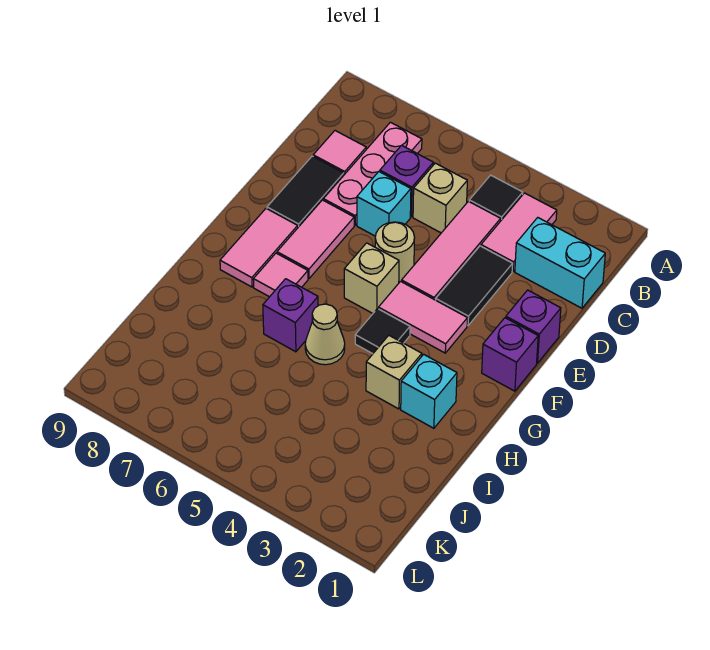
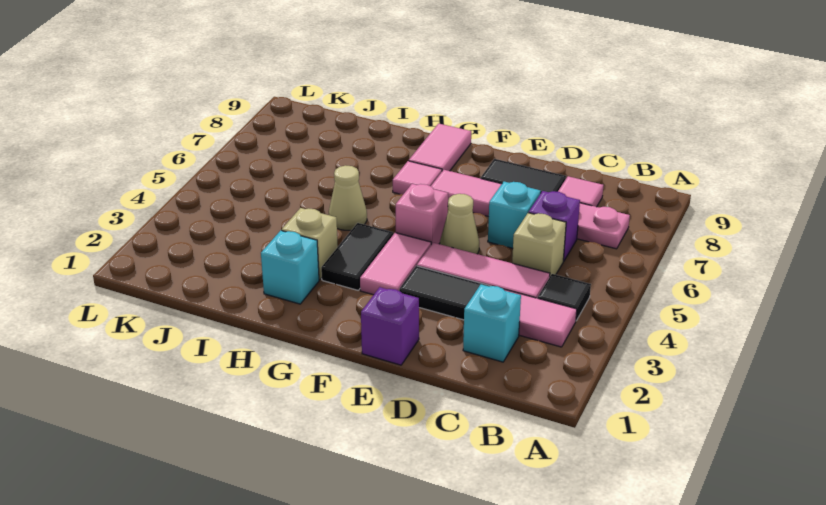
cyan brick C1:C2 level 1 -> cyan brick C2 level 1
tan round brick E5 level 1 -> tan cone E5 level 1
purple brick F1 level 1 -> none
tan brick F5 level 1 -> pink brick F5 level 1
pink tile F8:G8 level 1 -> pink tile G8:G9 level 1
black tile G4 level 1 -> black tile G3:G4 level 1
purple brick H6 level 1 -> none

